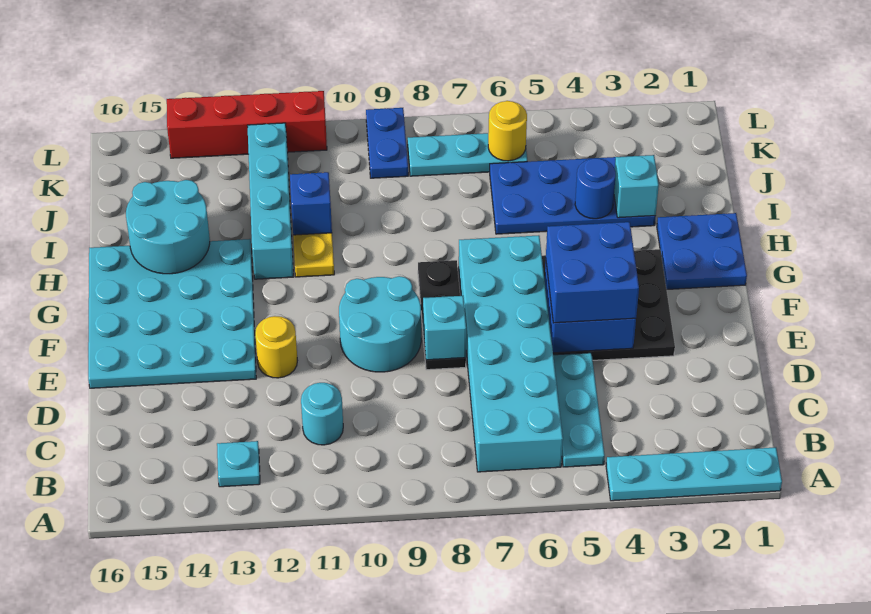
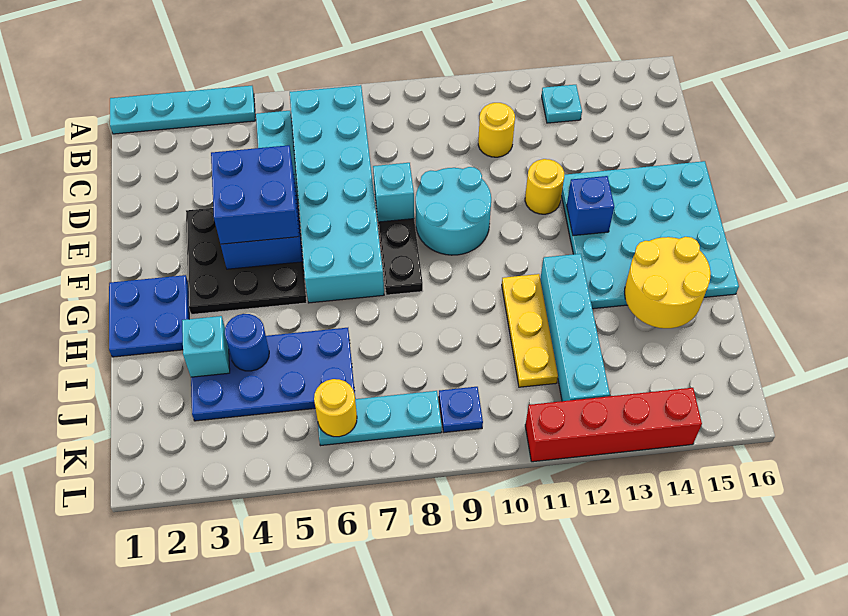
cyan round brick C11 level 1 -> yellow round brick C11 level 1
cyan round brick H14:I15 level 2 -> yellow round brick H14:I15 level 2
blue brick I11 level 2 -> blue brick F13 level 2
blue plate K9:L9 level 1 -> blue plate K9 level 1

